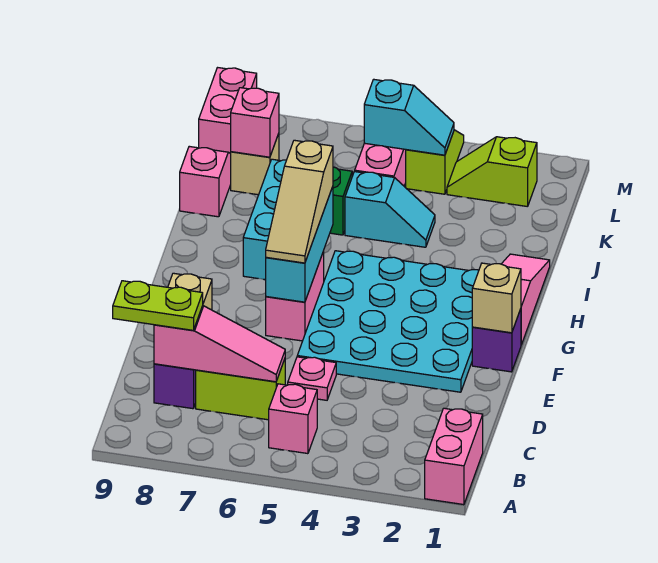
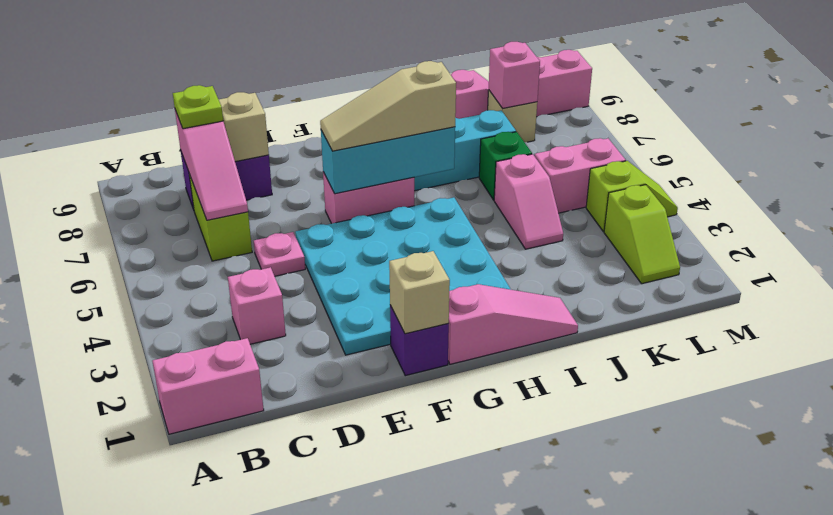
pink brick B5 level 1 -> pink brick C3 level 1
lime plate C8:C9 level 3 -> lime plate C8 level 3
cyan slope J4:J5 level 1 top 5 -> pink slope J4:J5 level 1 top 5
lime slope L2:L3 level 1 top 2 -> lime slope L2:L3 level 1 top 3
cyan slope L4:L5 level 2 top 5 -> none

